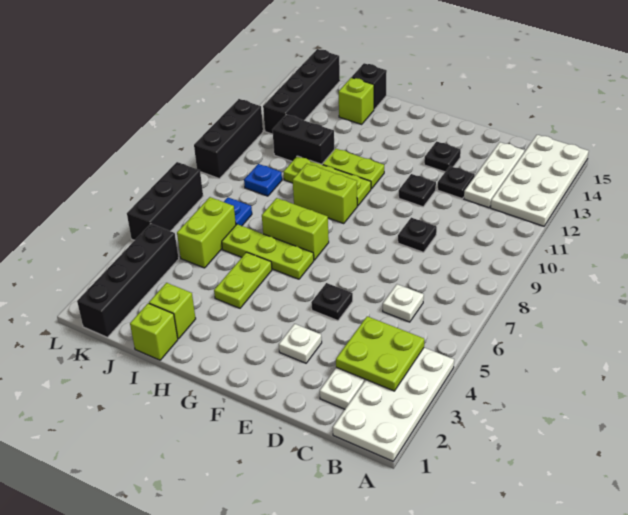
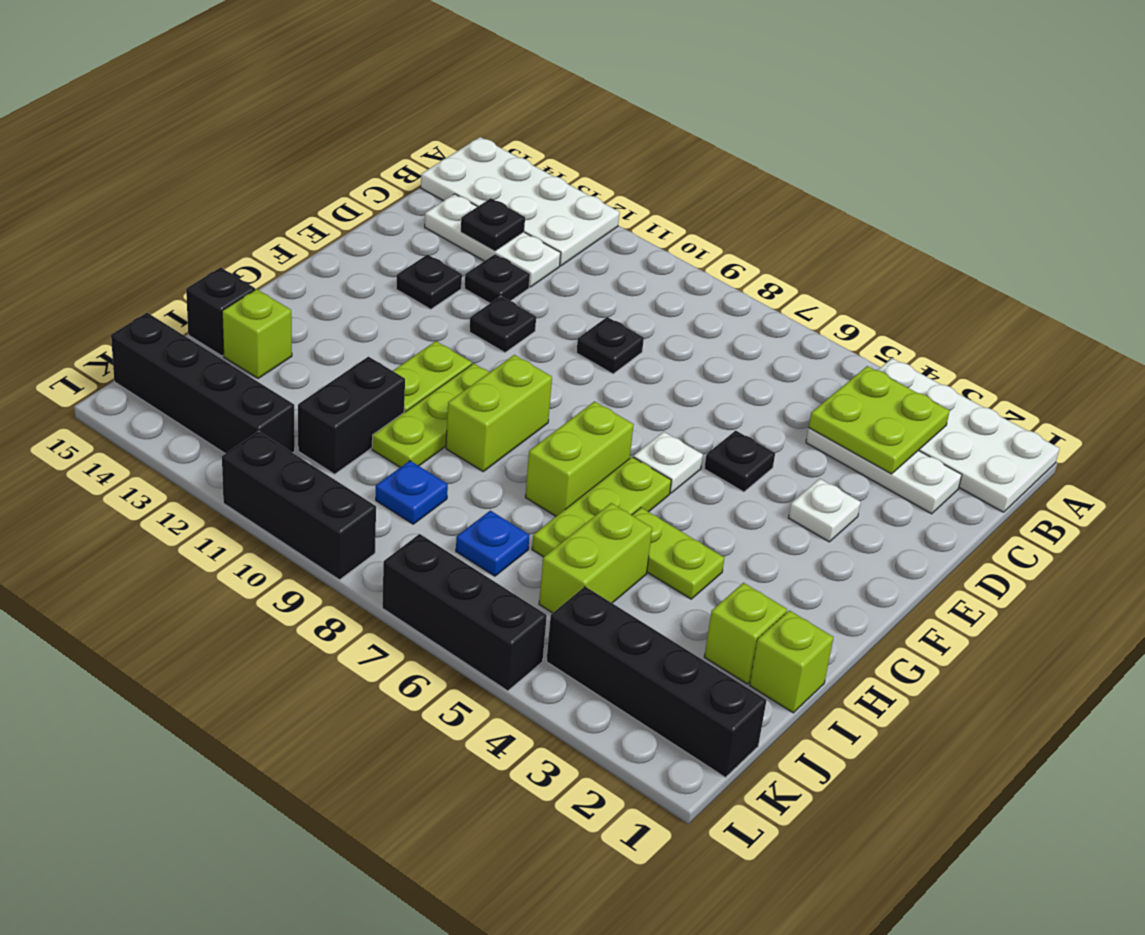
white plate C6 level 1 -> white plate F6 level 1
none -> black plate C13 level 2
lime brick J5:J6 level 1 -> lime brick I5:J5 level 1

